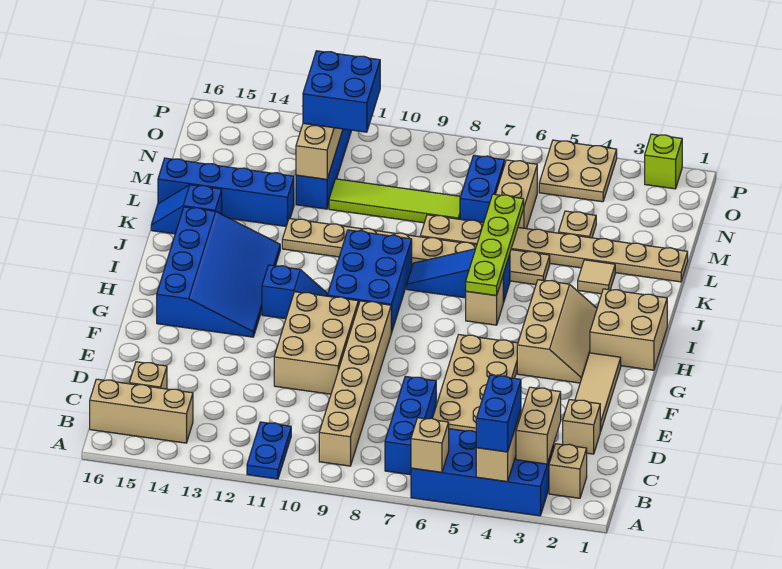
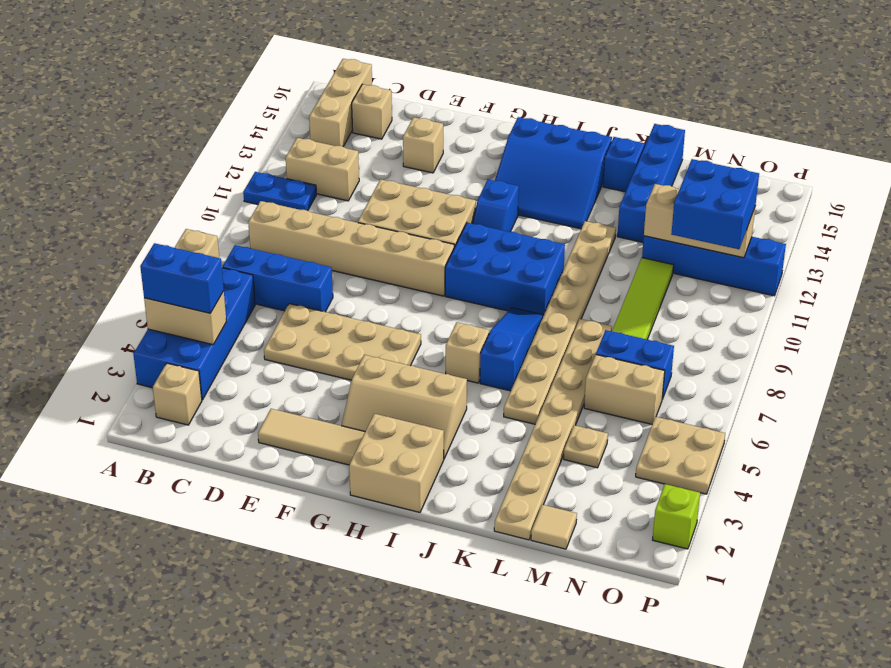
tan brick B3:C3 level 2 -> tan brick B12:C12 level 1
tan brick D2 level 1 -> tan brick E14 level 1
blue slope G13:J15 level 1 top 15 -> blue slope H13:J15 level 1 top 15
lime plate I6:L6 level 2 -> none
tan tile K3 level 1 -> tan tile M1 level 1

